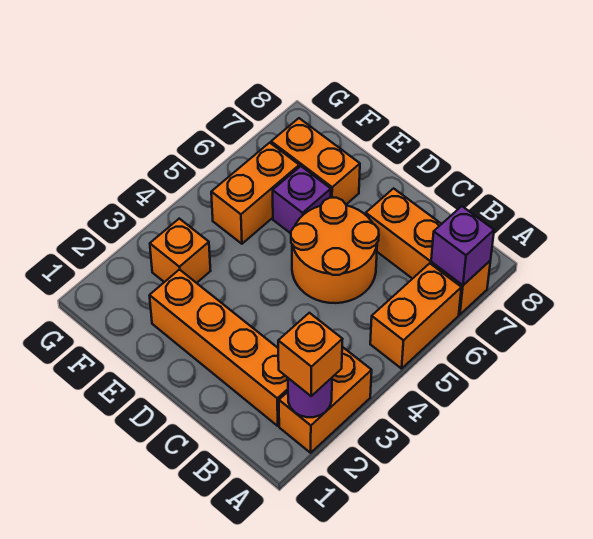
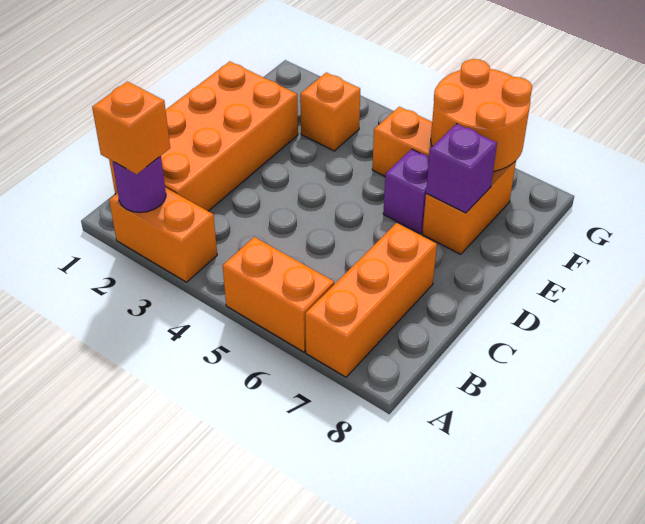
purple brick A7 level 2 -> purple brick E7 level 2
orange brick B2:E2 level 1 -> orange brick B1:E2 level 1
orange round brick C5:D6 level 1 -> orange round brick F6:G7 level 2

